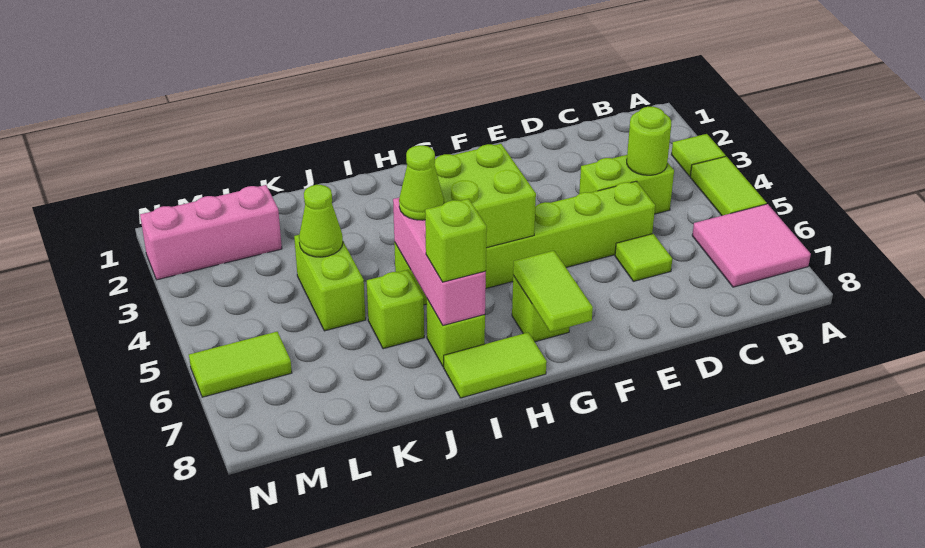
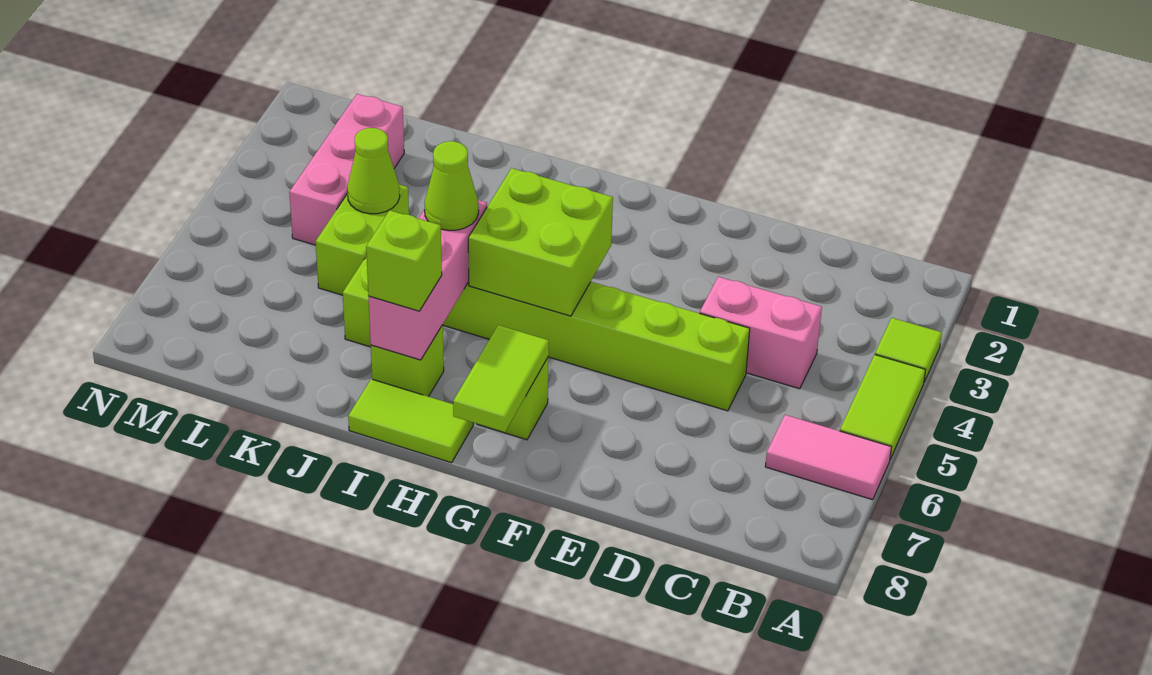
pink tile A6:B7 level 1 -> pink tile A6:B6 level 1
lime brick C4:D4 level 1 -> pink brick C4:D4 level 1
lime round brick C4 level 2 -> none
lime tile D6 level 1 -> none
pink brick L2:N2 level 1 -> pink brick L2:L4 level 1
lime tile M6:N6 level 1 -> none

